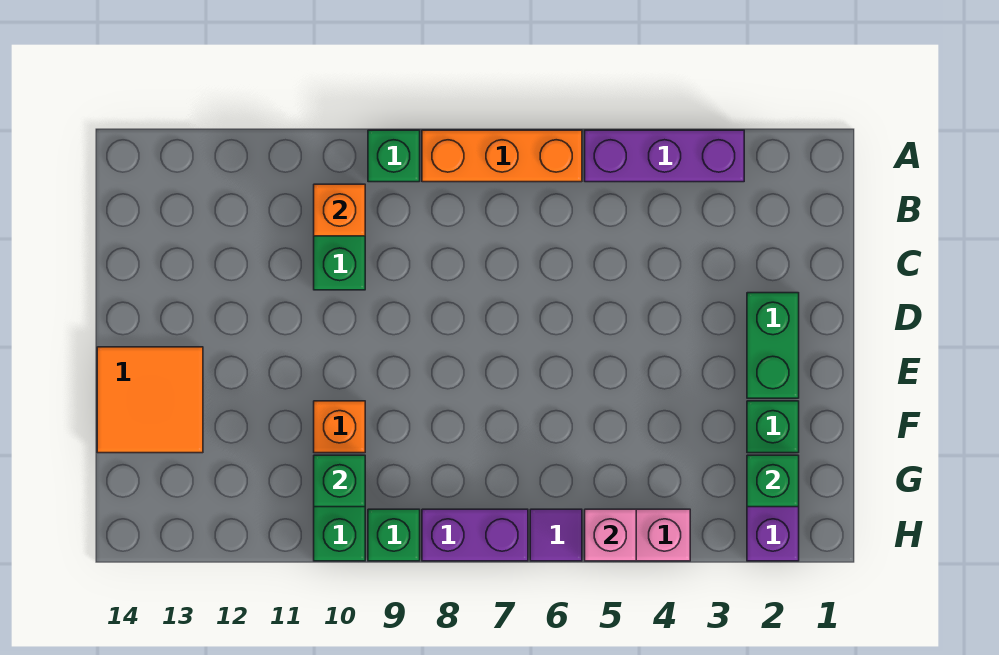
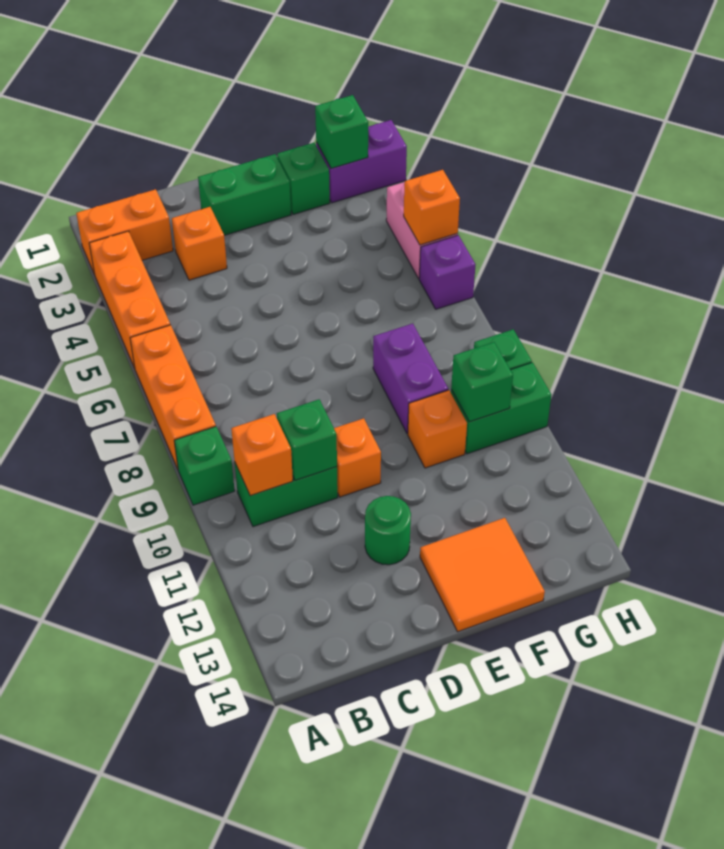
none -> orange brick A2:B2 level 1
purple brick A3:A5 level 1 -> orange brick A3:A5 level 1
none -> orange brick C3 level 1
none -> green brick C10 level 2
none -> orange brick D10 level 1
none -> green round brick D12 level 1
pink brick H5 level 2 -> orange brick H5 level 2
purple tile H6 level 1 -> purple brick H6 level 1
purple brick H7:H8 level 1 -> purple brick F8:F9 level 1

